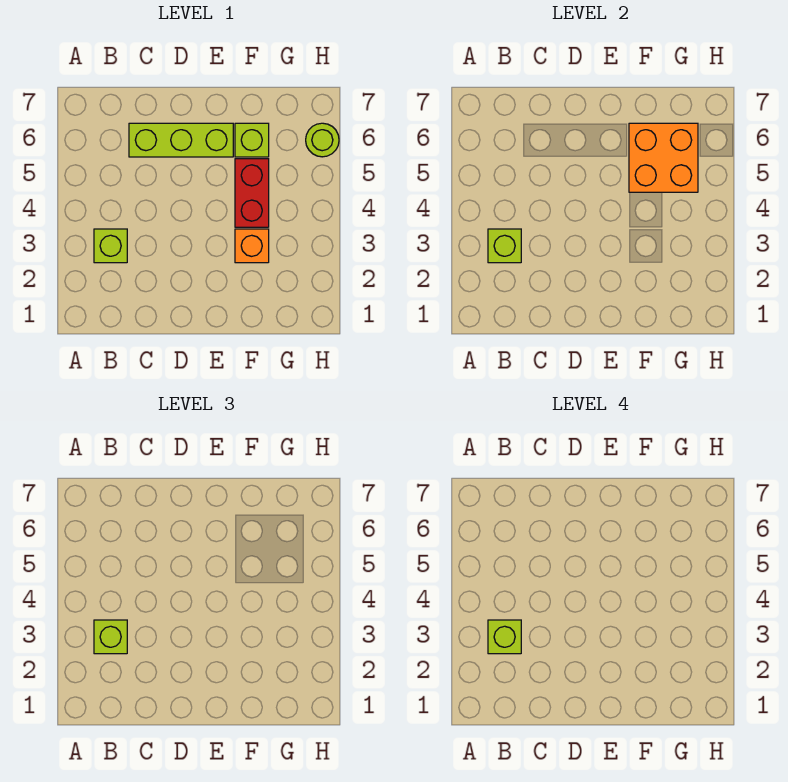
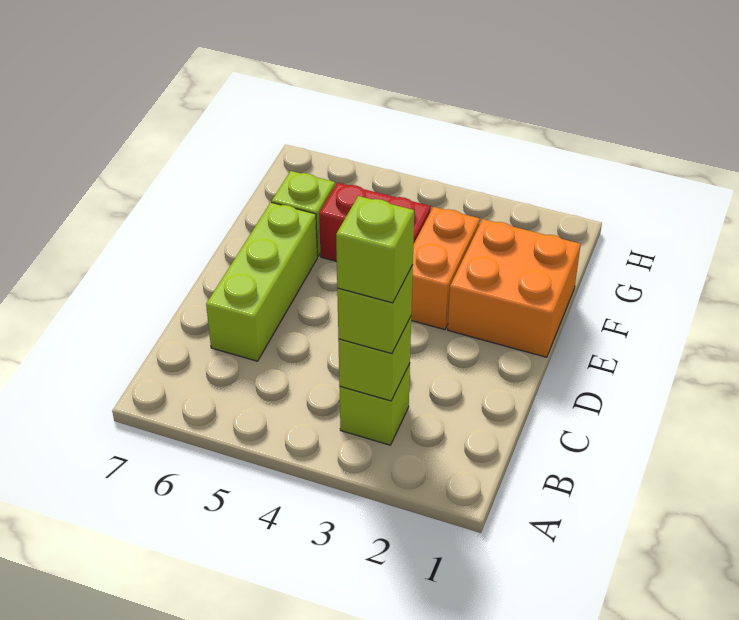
orange brick F3 level 1 -> orange brick E3:F3 level 1
orange brick F5:G6 level 2 -> orange brick E1:F2 level 1
lime round brick H6 level 1 -> none

